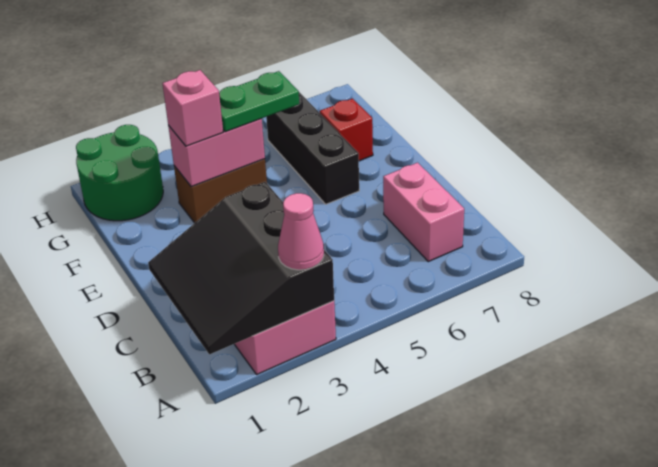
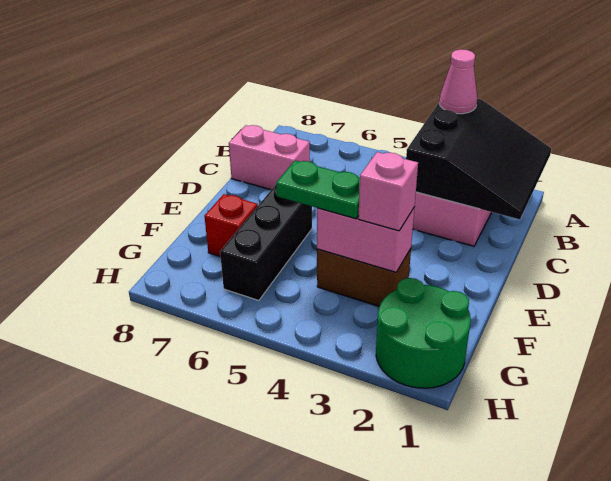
pink brick B7:C7 level 1 -> pink brick C7:C8 level 1

